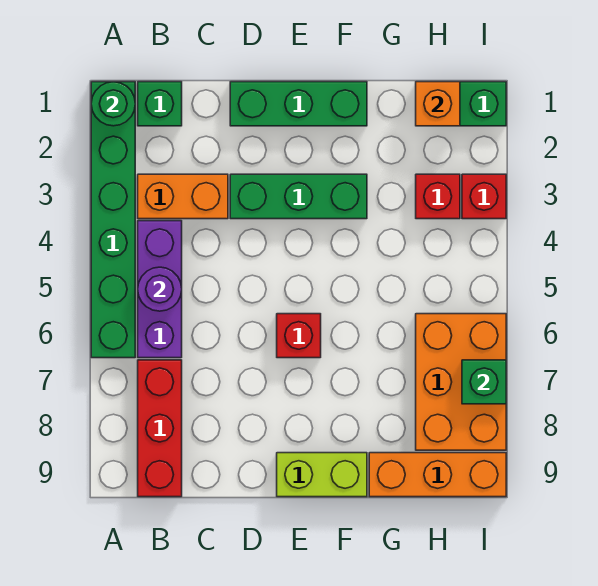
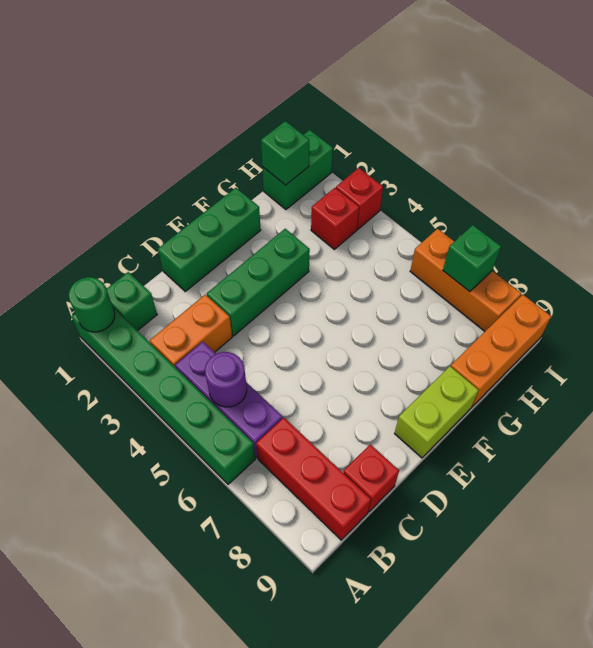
red brick E6 level 1 -> red brick C9 level 1
orange brick H1 level 2 -> green brick H1 level 2
orange brick H6:I8 level 1 -> orange brick I6:I8 level 1

